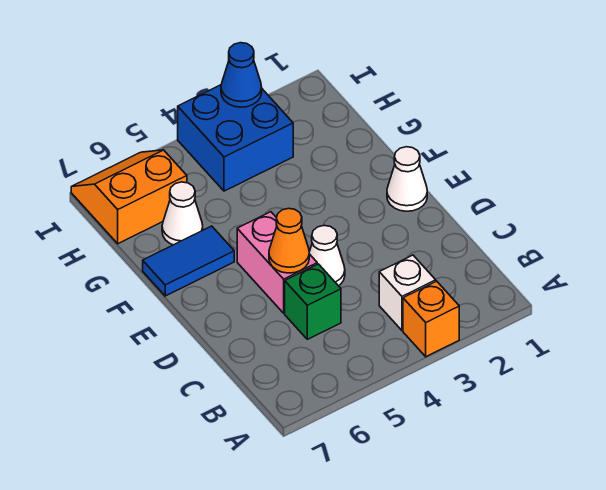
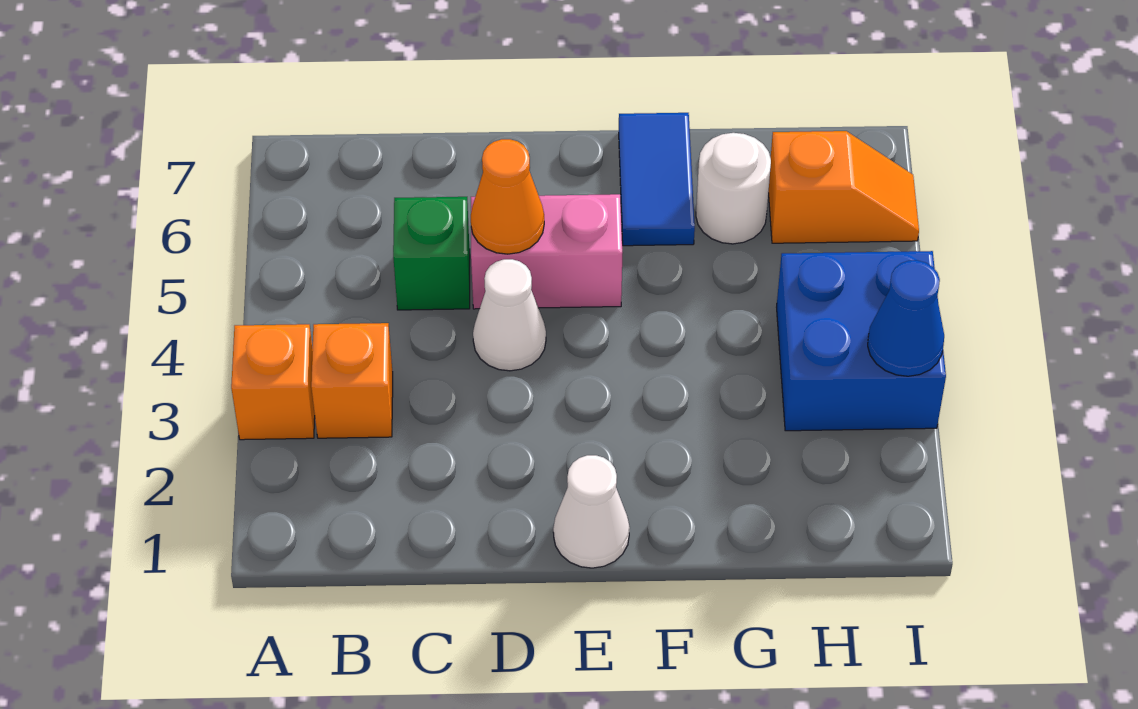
white brick B3 level 1 -> orange brick B3 level 1
white cone G6 level 1 -> white round brick G6 level 1
orange slope H6:I7 level 1 top H -> orange slope H6:I6 level 1 top H

